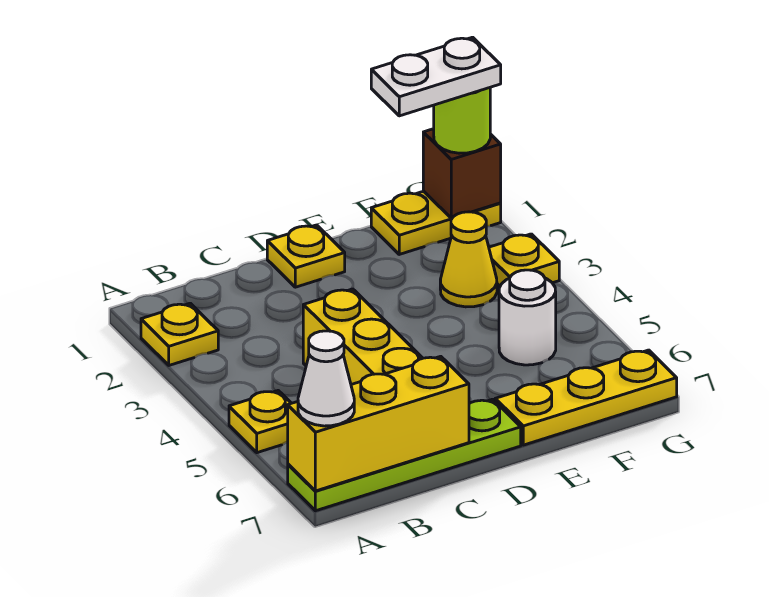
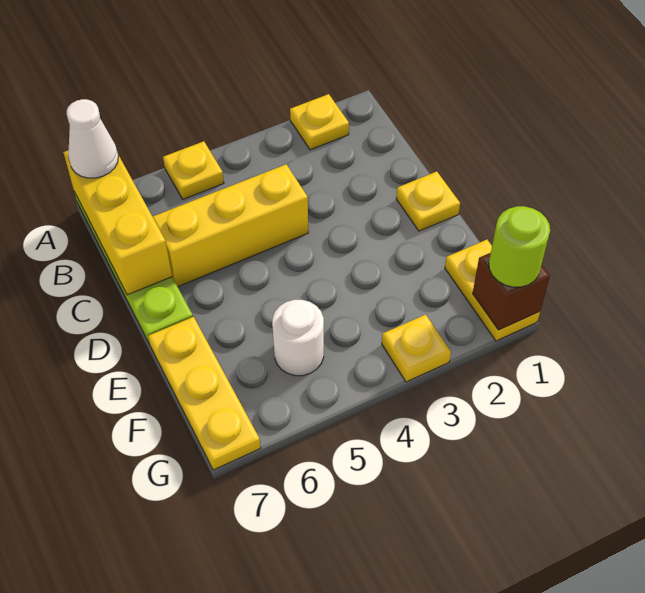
white plate F1:G1 level 4 -> none
yellow cone F3 level 1 -> none

